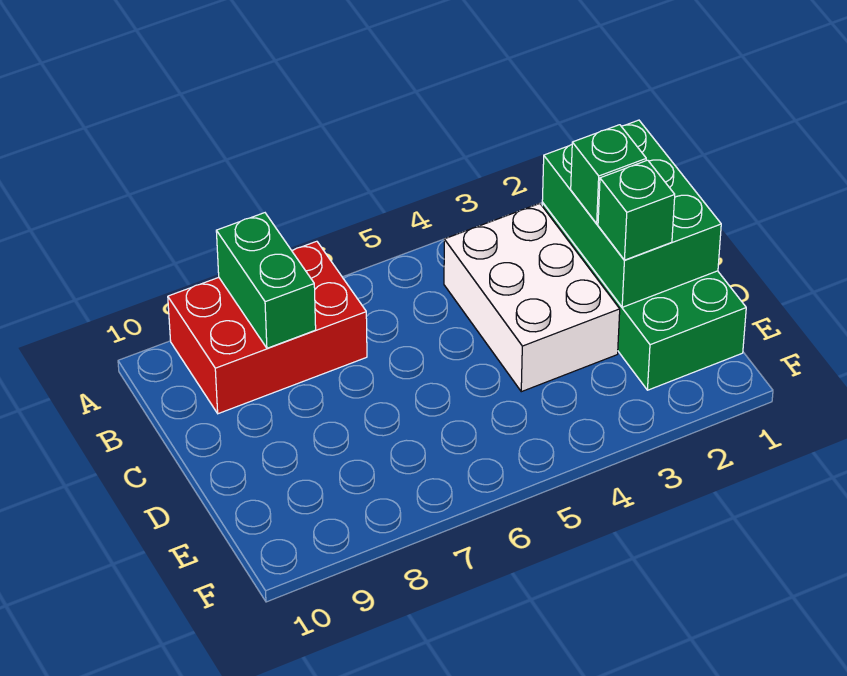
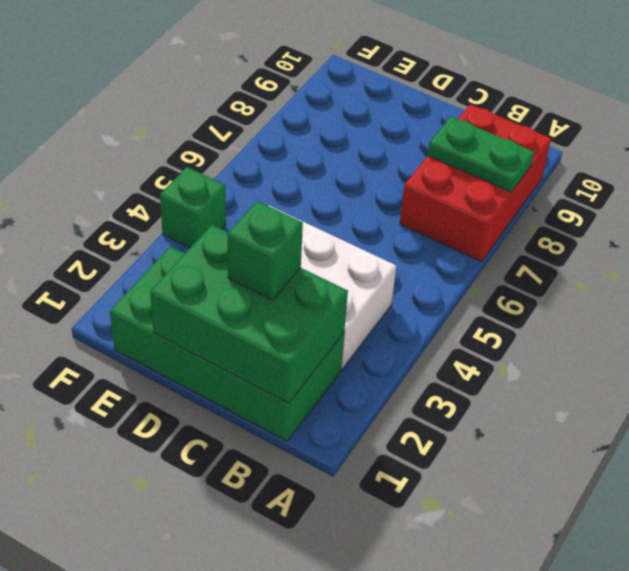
green brick A8:B8 level 2 -> green plate A8:B8 level 2
green brick D2 level 3 -> green brick F4 level 1

